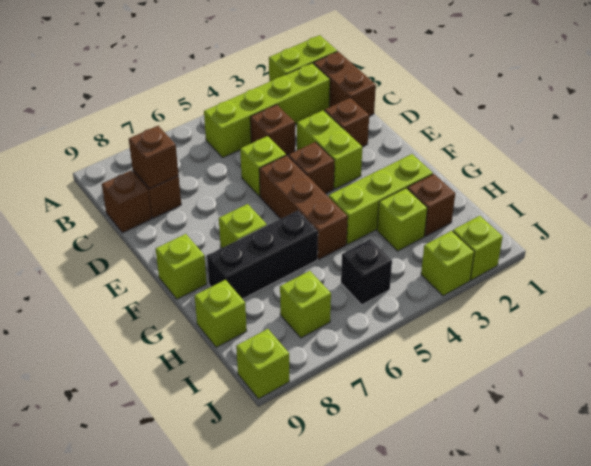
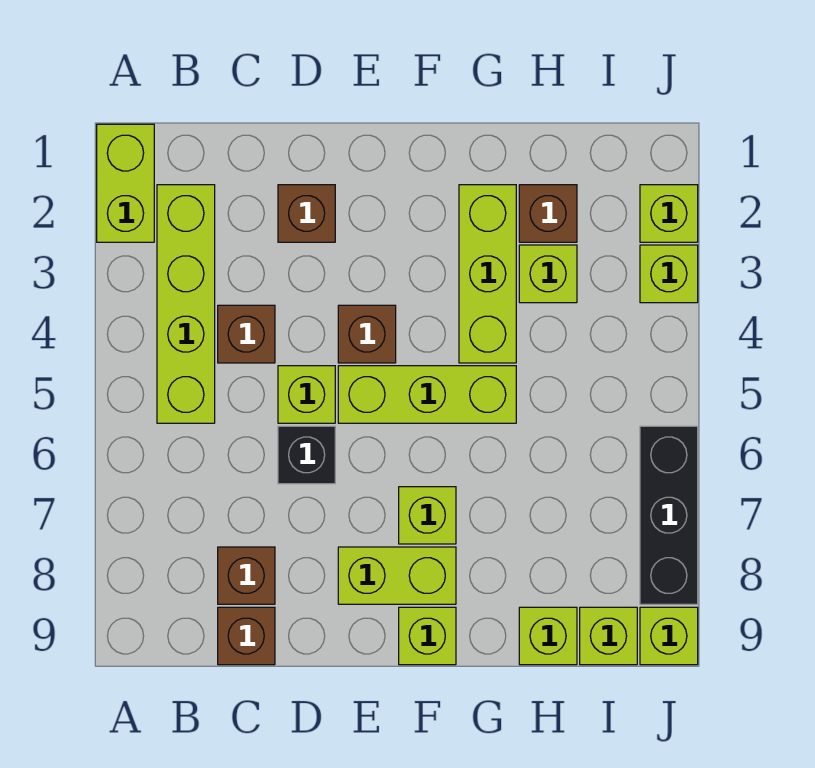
brown brick B1:C1 level 1 -> none
brown brick C8 level 2 -> none
lime brick D3:E3 level 1 -> lime brick E8:F8 level 1
brown brick E5:G5 level 1 -> lime brick E5:G5 level 1
black brick G6:G8 level 1 -> black brick J6:J8 level 1
black brick I5 level 1 -> black brick D6 level 1
lime brick I7 level 1 -> lime brick I9 level 1

